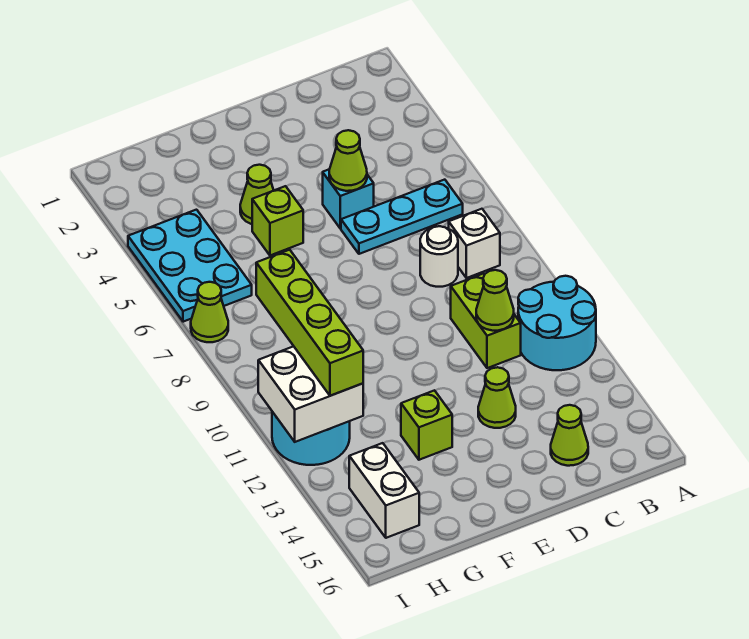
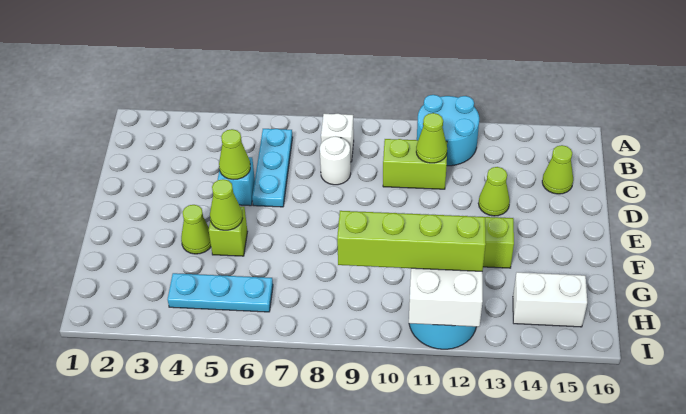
cyan plate H4:I6 level 1 -> cyan plate H4:H6 level 1
lime cone I7 level 1 -> lime cone F5 level 2

